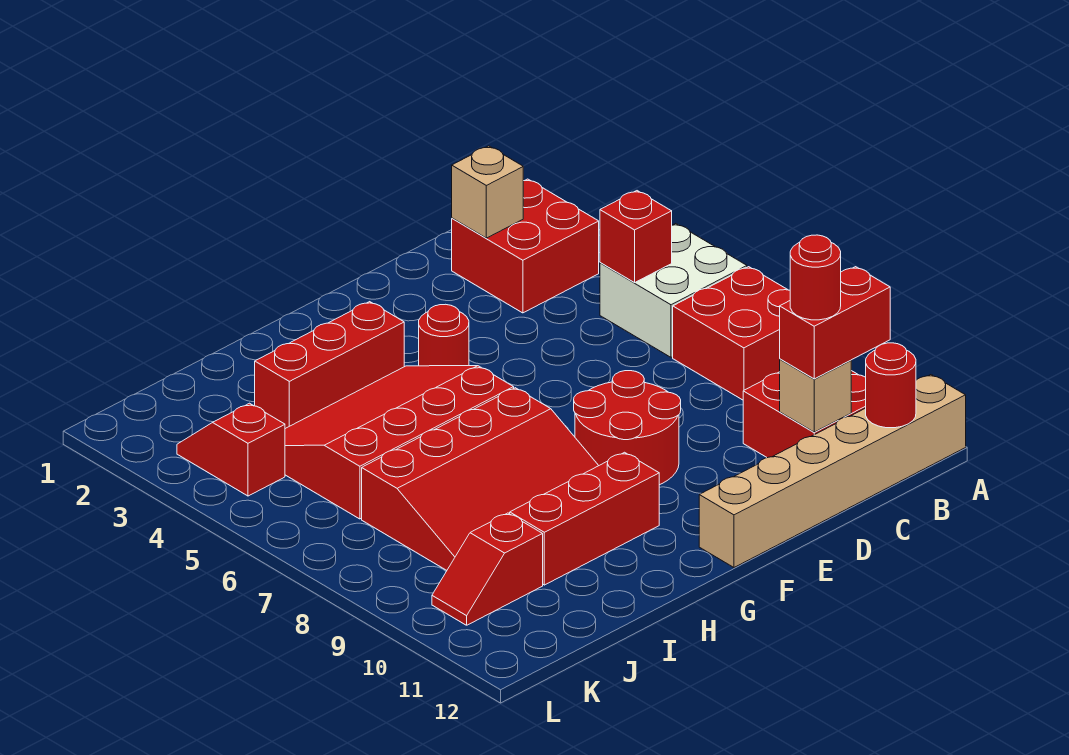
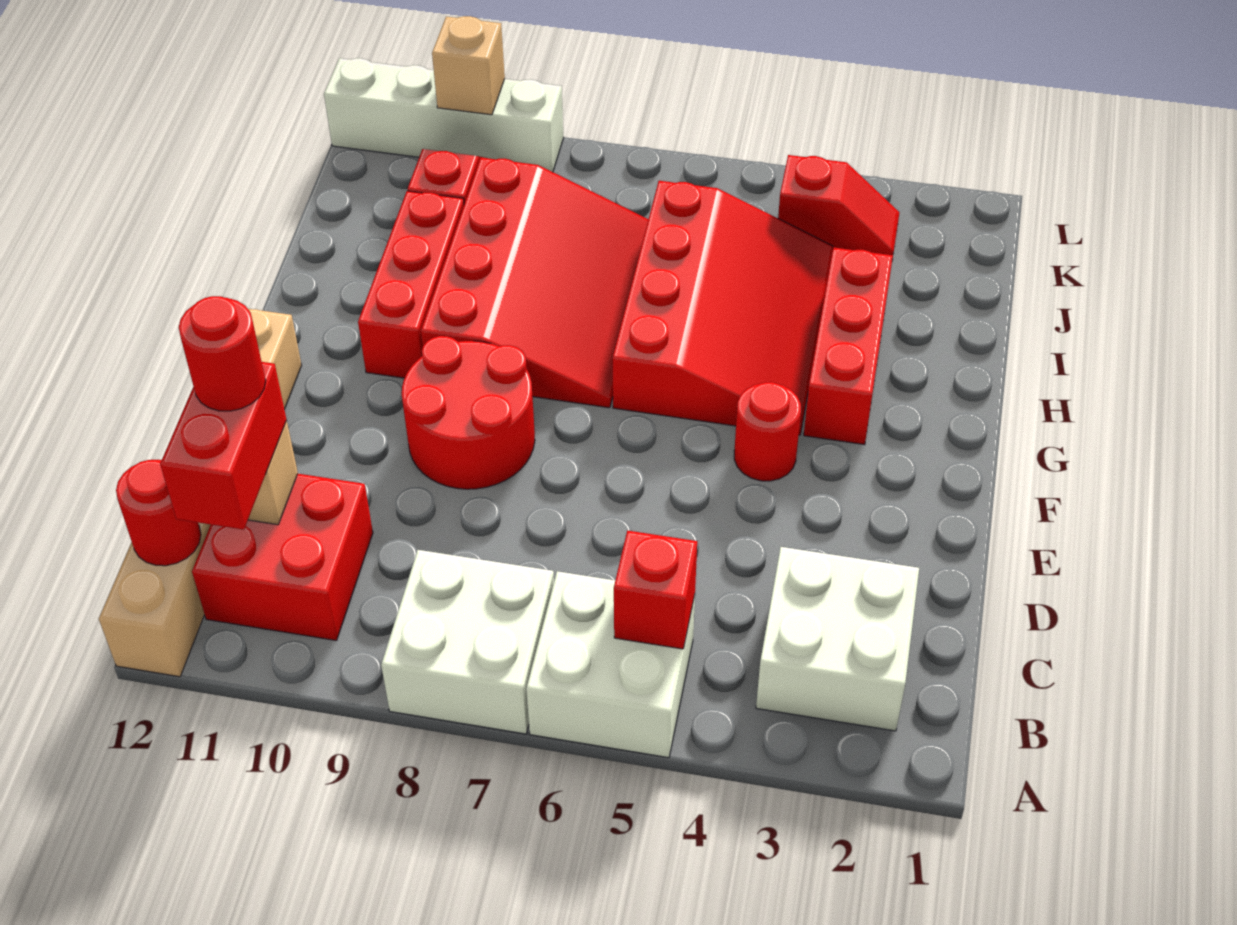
red brick A7:B8 level 1 -> white brick A7:B8 level 1
red brick B2:C3 level 1 -> white brick B2:C3 level 1
tan brick C2 level 2 -> tan brick L10 level 2
red slope G7:J9 level 1 top 7 -> red slope G7:J9 level 1 top 9
none -> white brick L9:L12 level 1

